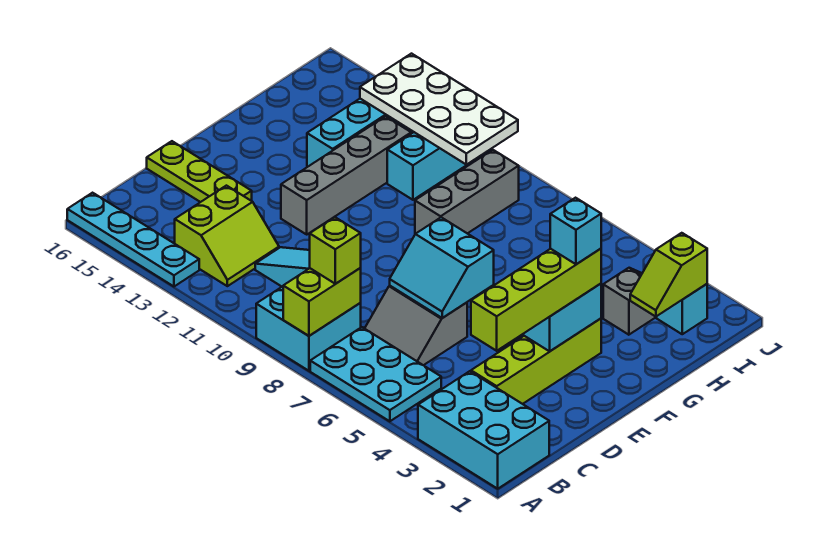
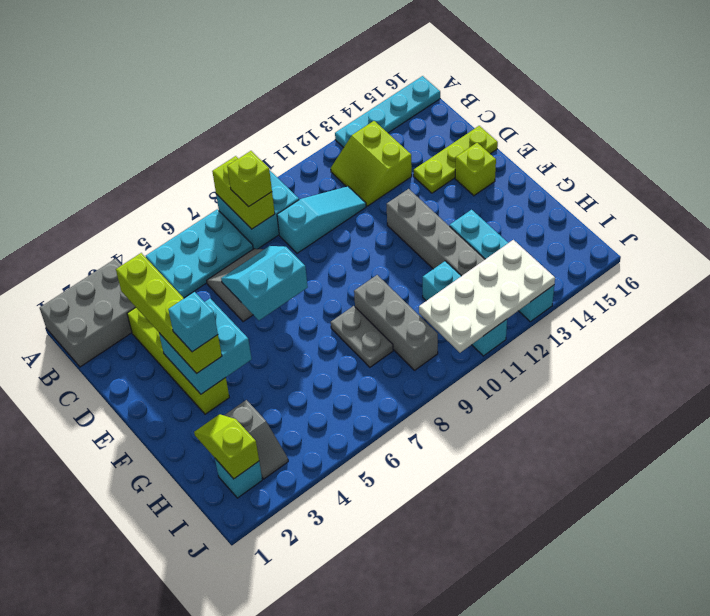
cyan brick A1:B3 level 1 -> grey brick A1:B3 level 1
none -> lime brick E15 level 1
none -> grey plate G8:H8 level 1

